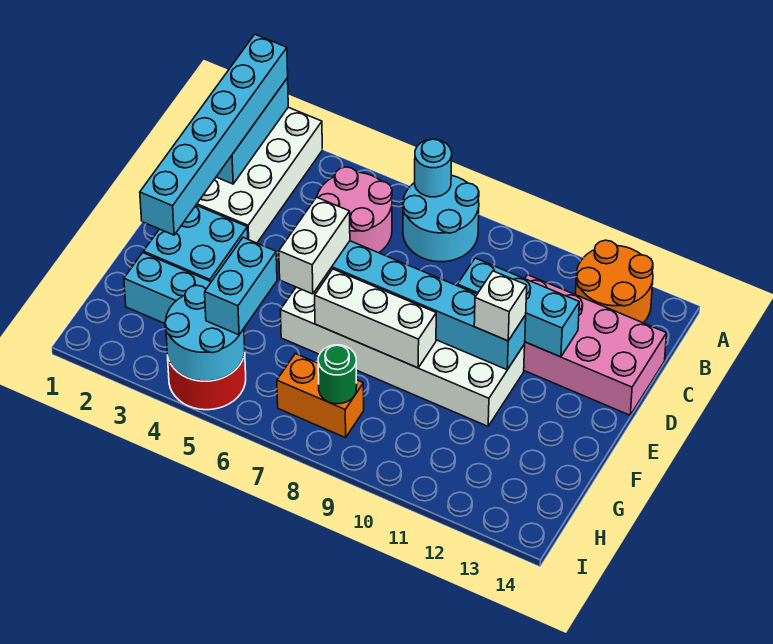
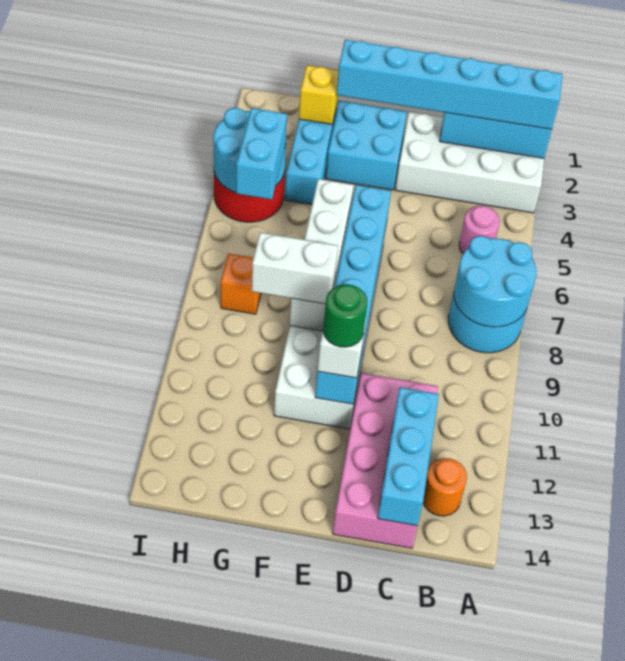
cyan round brick A7 level 2 -> cyan round brick A7:B8 level 2
orange round brick A12:B13 level 1 -> orange round brick B13 level 1
pink round brick B5:C6 level 1 -> pink round brick B5 level 1
cyan brick D10:D12 level 2 -> cyan brick C12:C14 level 2
white brick E6:F6 level 3 -> white brick F9:G9 level 3
white brick F7:F9 level 2 -> white brick F6:F9 level 2
none -> yellow brick G2 level 2
cyan brick G5:H5 level 3 -> cyan brick H5:H6 level 3
orange brick H7:H8 level 1 -> orange brick H8 level 1
green round brick H8 level 2 -> green round brick E11 level 4

